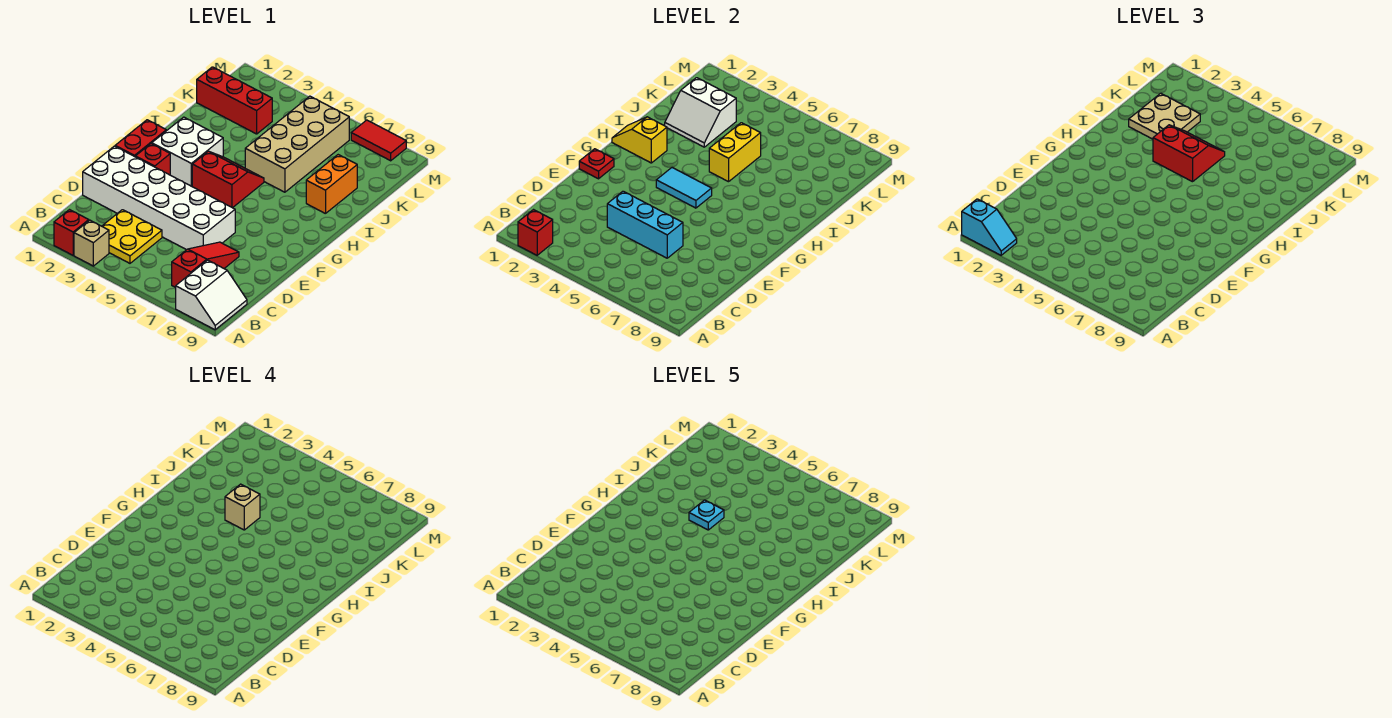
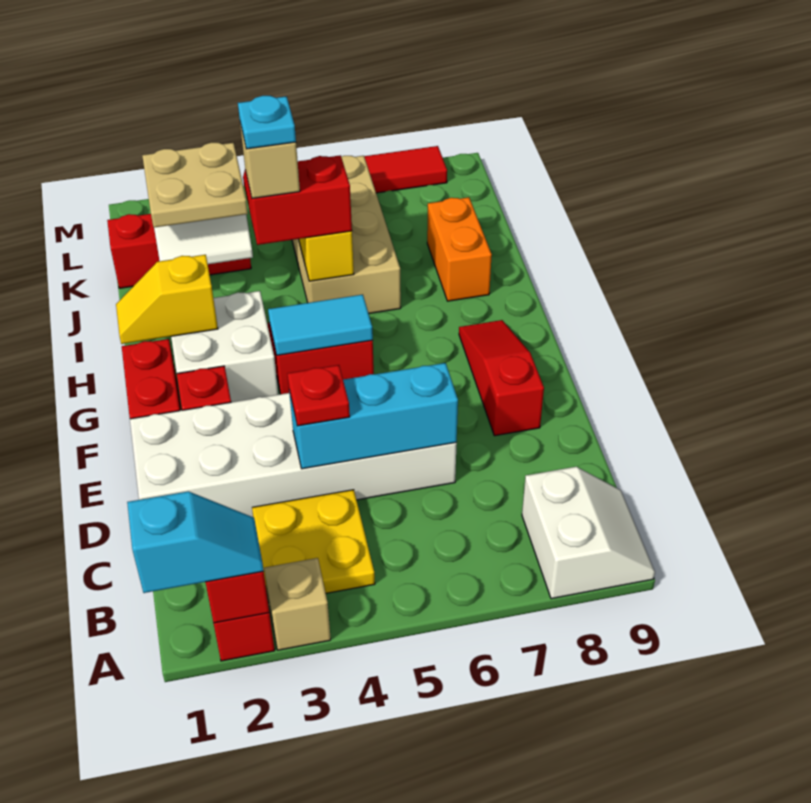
red slope B7:D7 level 1 top B -> red slope E8:G8 level 1 top E
red plate F1 level 2 -> red plate D4 level 3

